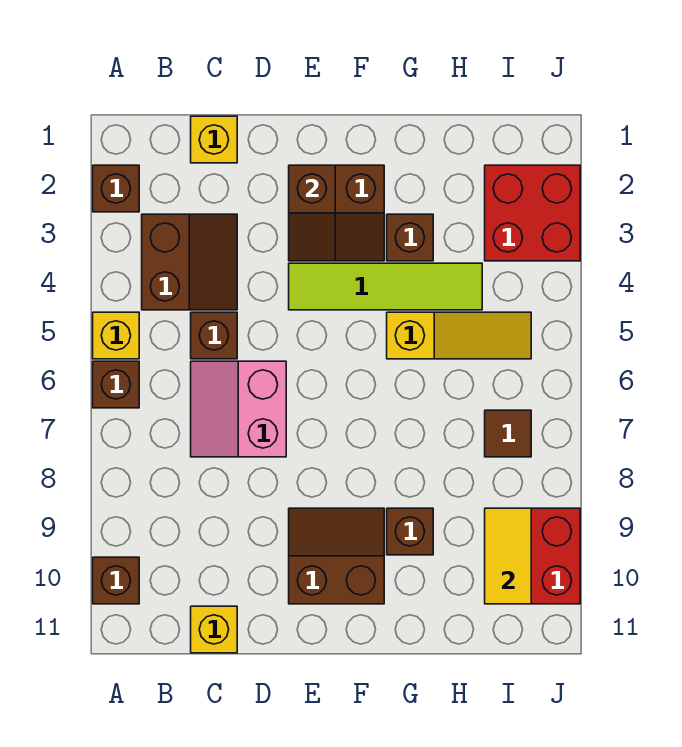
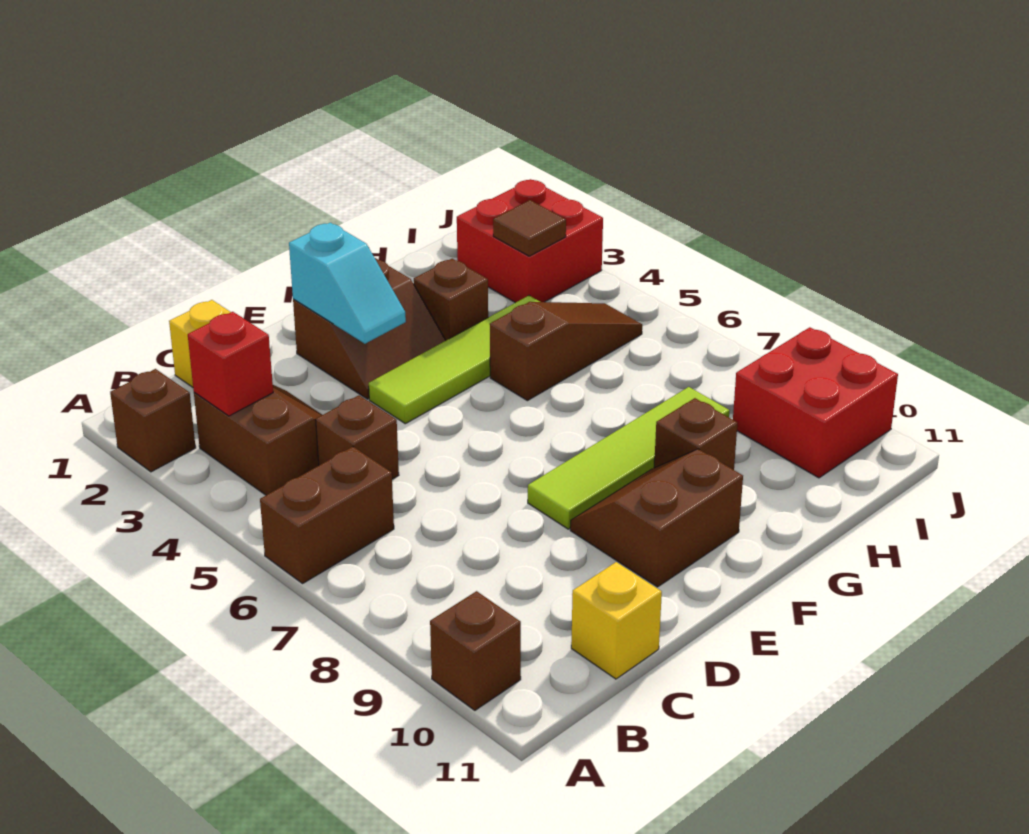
yellow brick A5 level 1 -> none
brown brick A6 level 1 -> brown brick A6:B6 level 1
none -> red brick B3 level 2
pink slope C6:D7 level 1 top D -> none
brown slope E2:E3 level 2 top 2 -> cyan slope E2:E3 level 2 top 2
none -> lime tile E8:H8 level 1
yellow slope G5:I5 level 1 top G -> brown slope G5:I5 level 1 top G
brown tile I7 level 1 -> brown tile I3 level 2
yellow tile I9:I10 level 2 -> none

